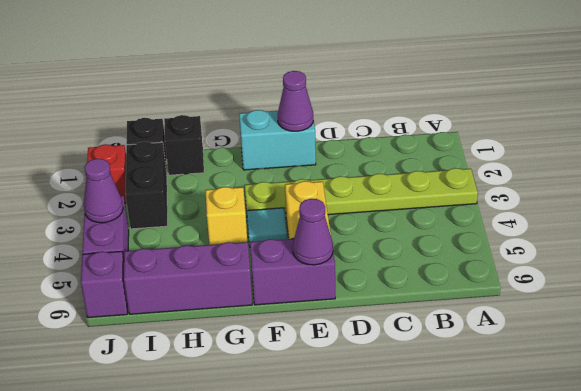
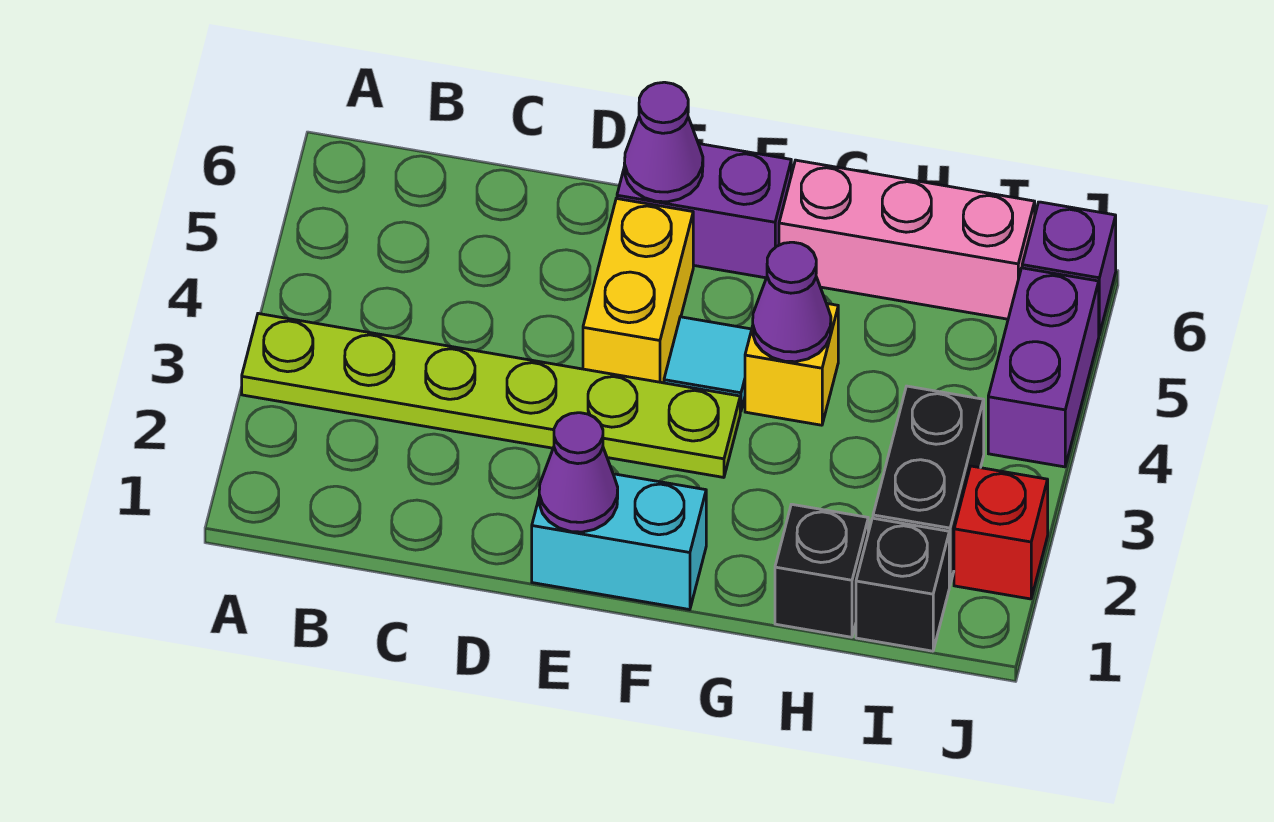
purple brick G6:I6 level 1 -> pink brick G6:I6 level 1
purple cone J4 level 2 -> purple cone G4 level 2

